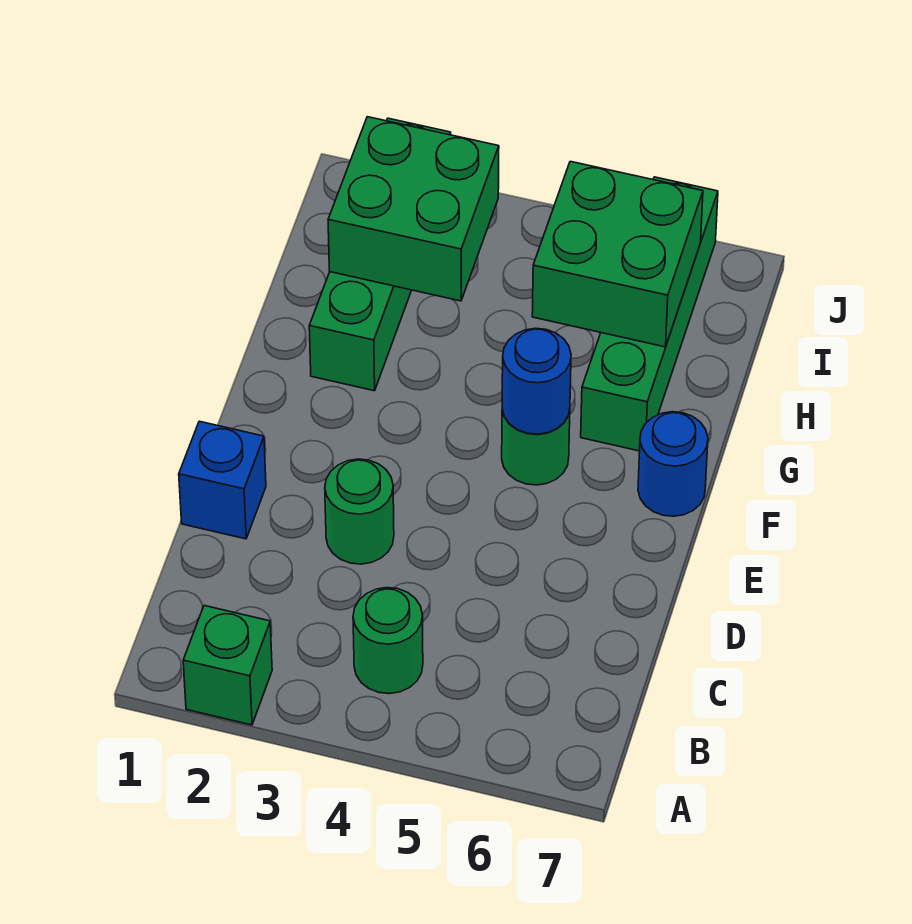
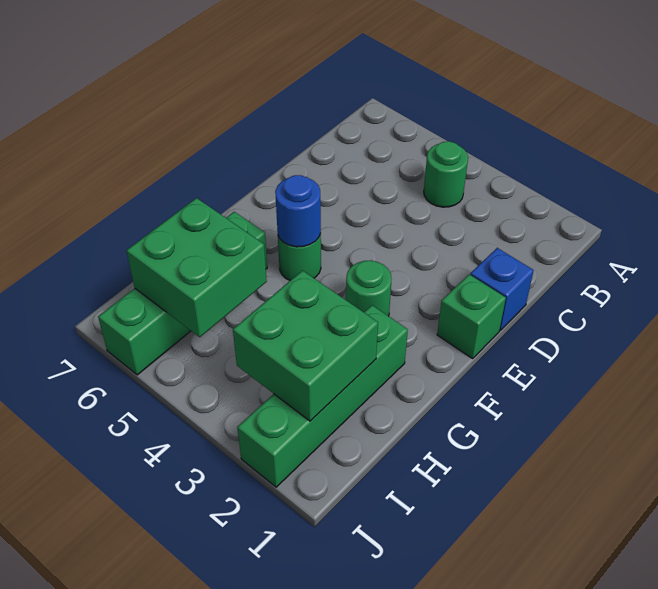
green brick A2 level 1 -> green brick E1 level 1
green round brick D3 level 1 -> green round brick F3 level 1
blue round brick F7 level 1 -> none

